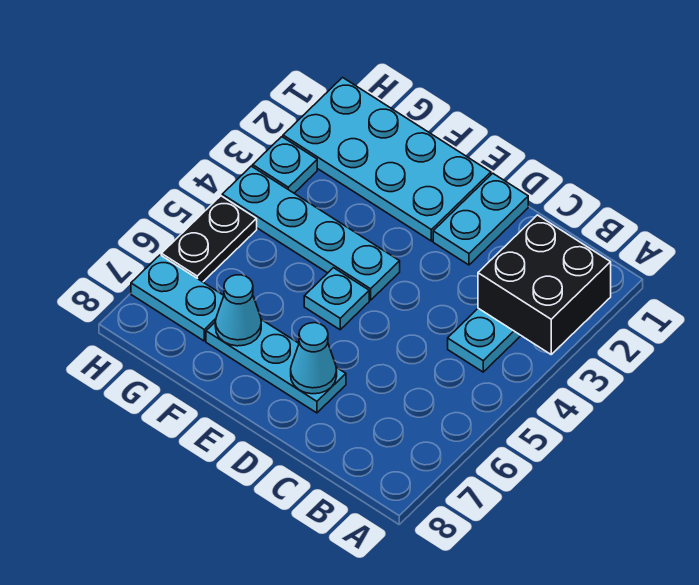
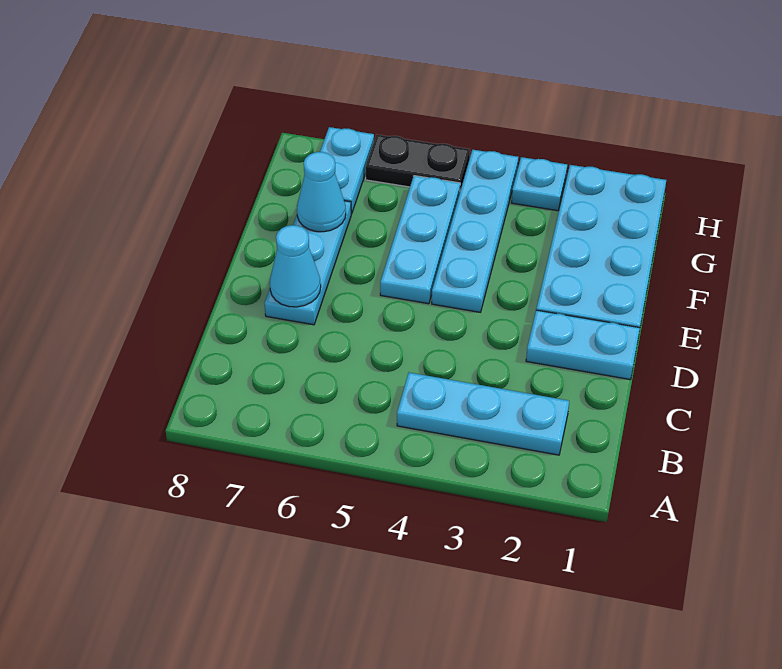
black brick A2:B3 level 2 -> none
cyan plate E5 level 1 -> cyan plate E5:G5 level 1

